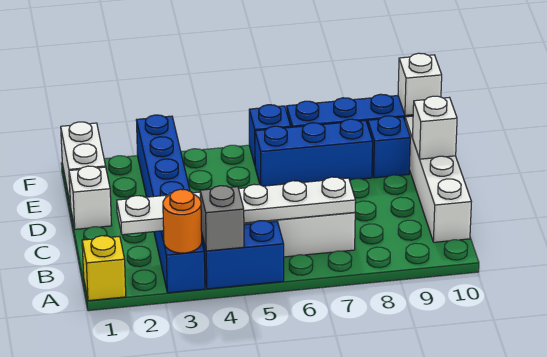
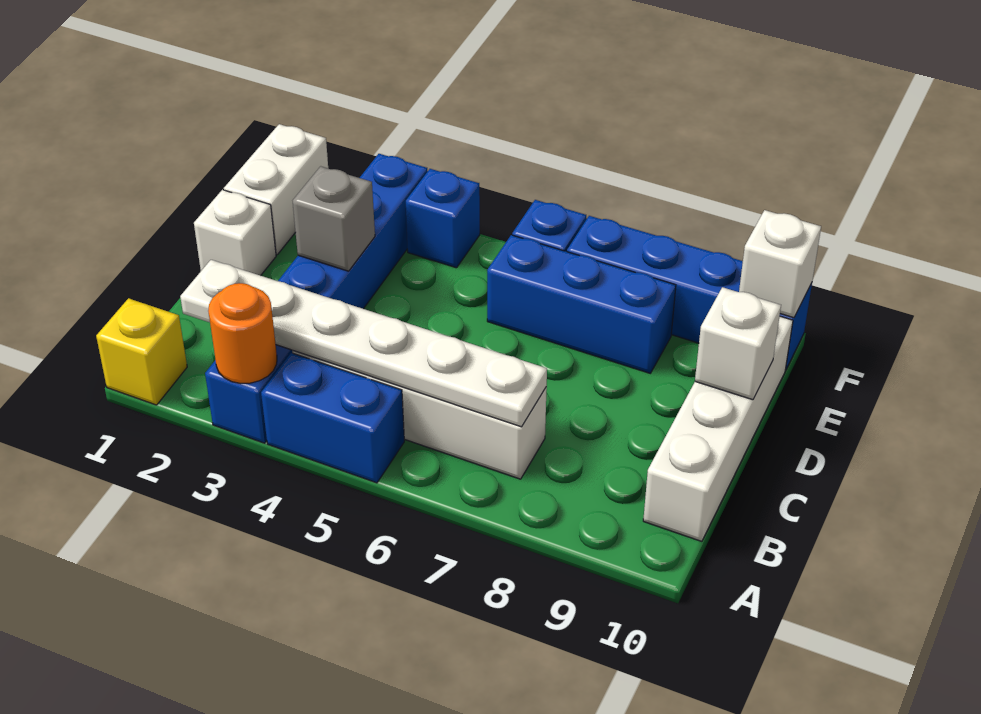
grey brick A4 level 2 -> grey brick D3 level 2
blue brick E9 level 1 -> blue brick F4 level 1

